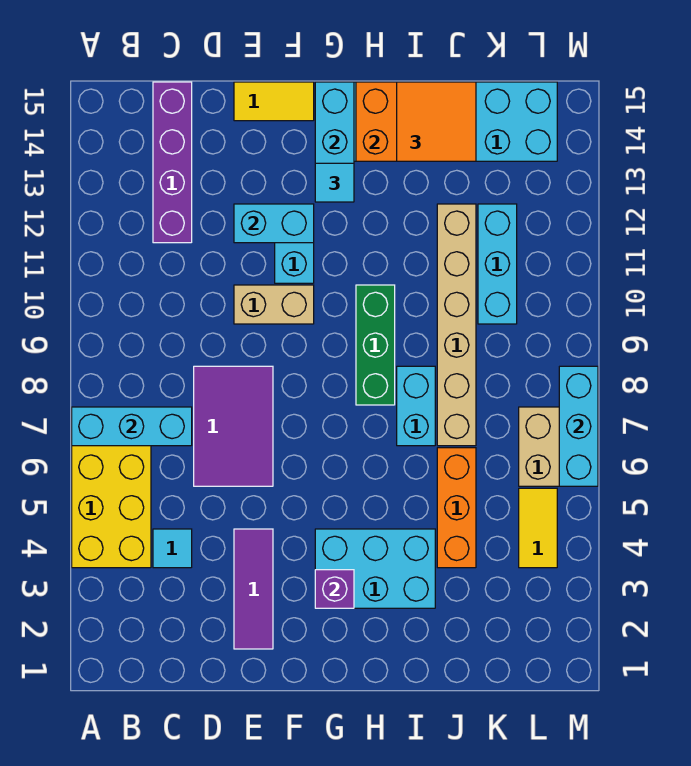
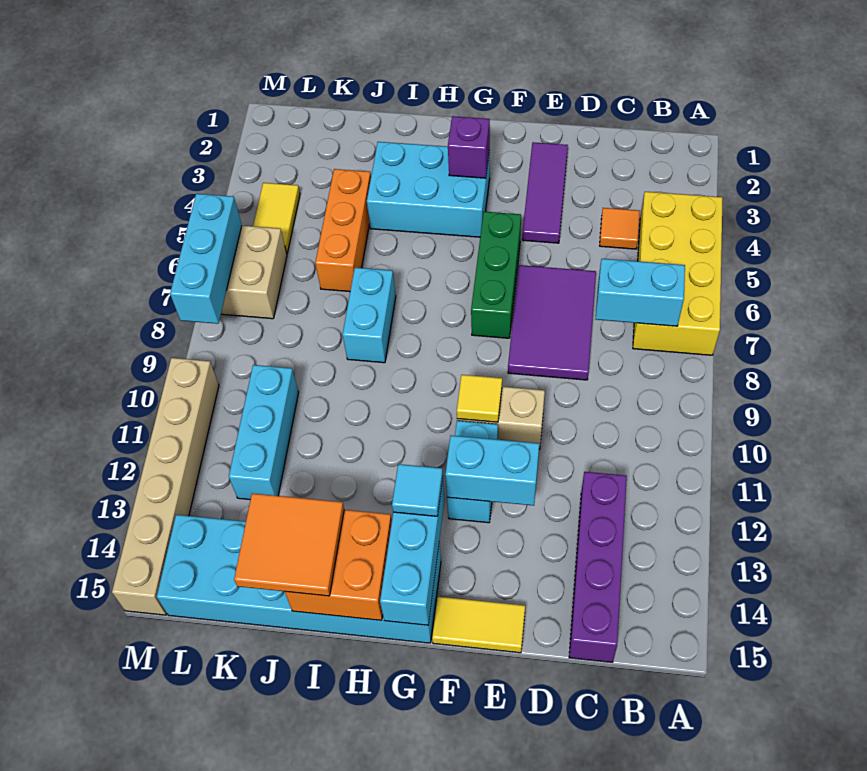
cyan brick A7:C7 level 2 -> cyan brick B7:C7 level 2
cyan tile C4 level 1 -> orange tile C4 level 1
none -> yellow tile F10 level 2
green brick H8:H10 level 1 -> green brick F5:F7 level 1
tan brick J7:J12 level 1 -> tan brick M10:M15 level 1

